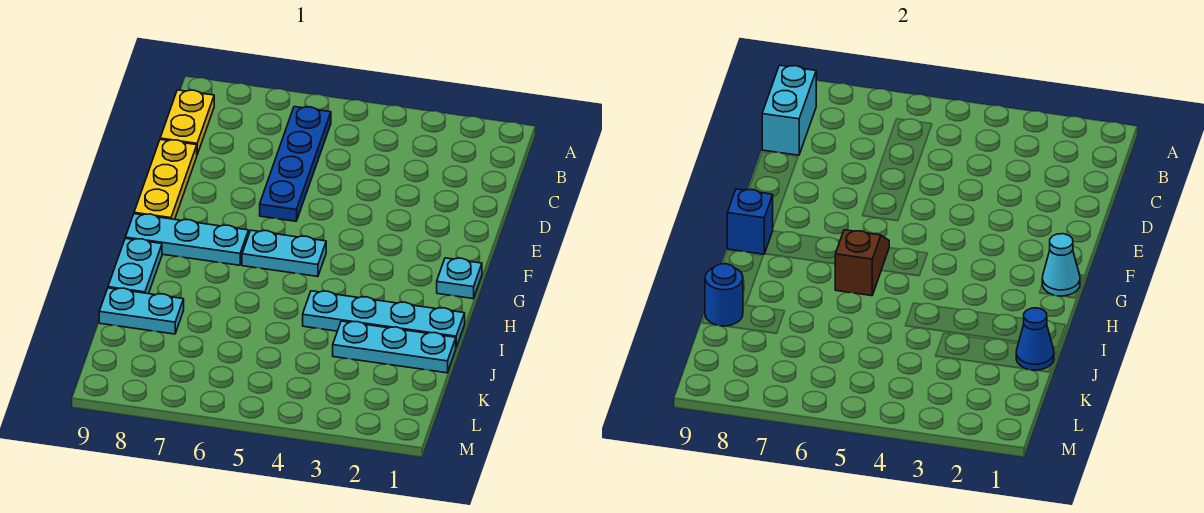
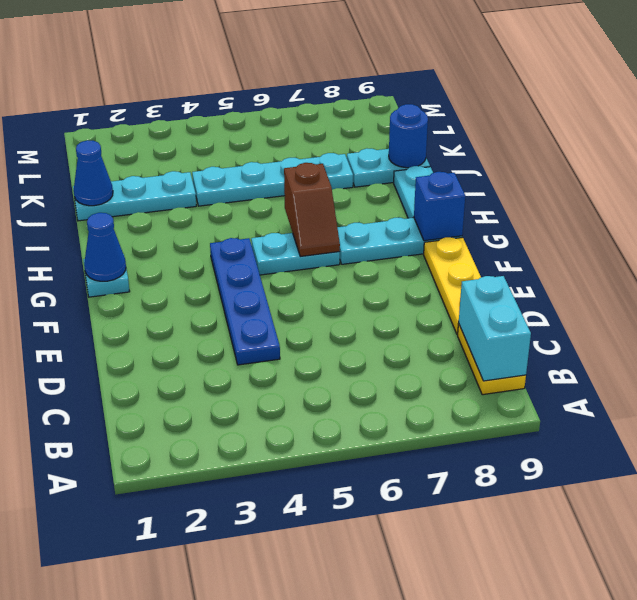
blue plate B6:E6 level 1 -> blue plate D4:G4 level 1
cyan cone G1 level 2 -> blue cone G1 level 2
cyan plate I1:I4 level 1 -> cyan plate J4:J7 level 1

